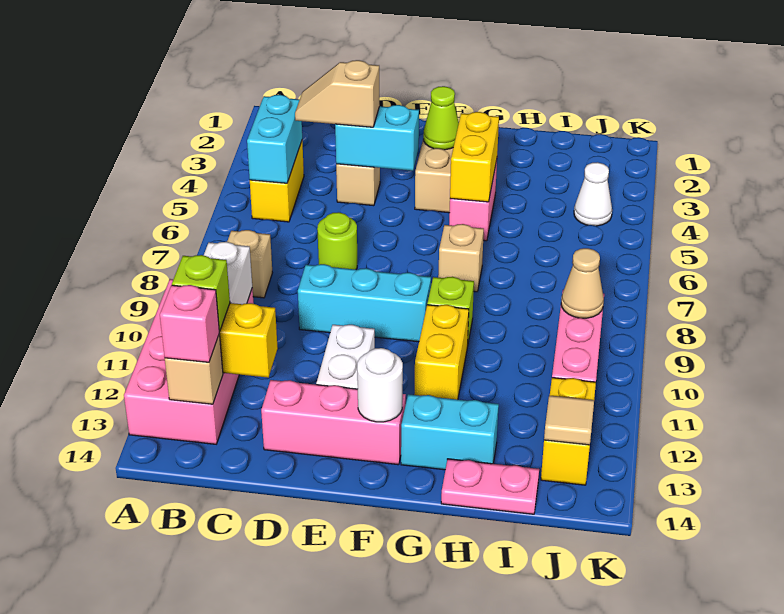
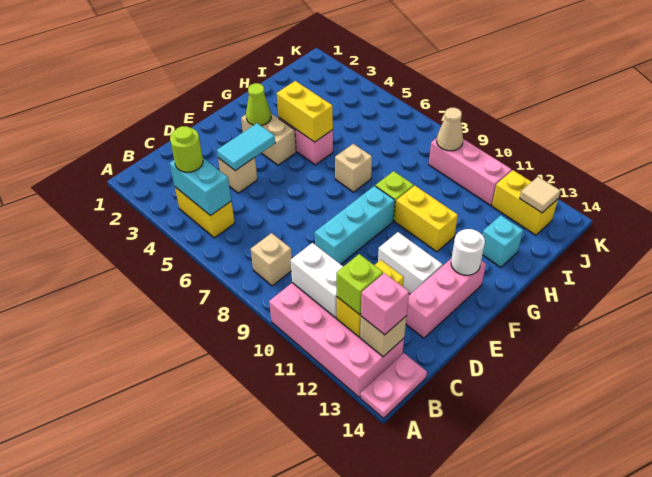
tan slope C4:D4 level 3 top D -> none
cyan brick D4:E4 level 2 -> cyan tile D4:E4 level 2
lime round brick D7 level 1 -> lime round brick B4 level 3
cyan brick G13:H13 level 1 -> cyan brick H13 level 1
pink plate H14:I14 level 1 -> pink plate A14:B14 level 1
white cone J4 level 1 -> none

